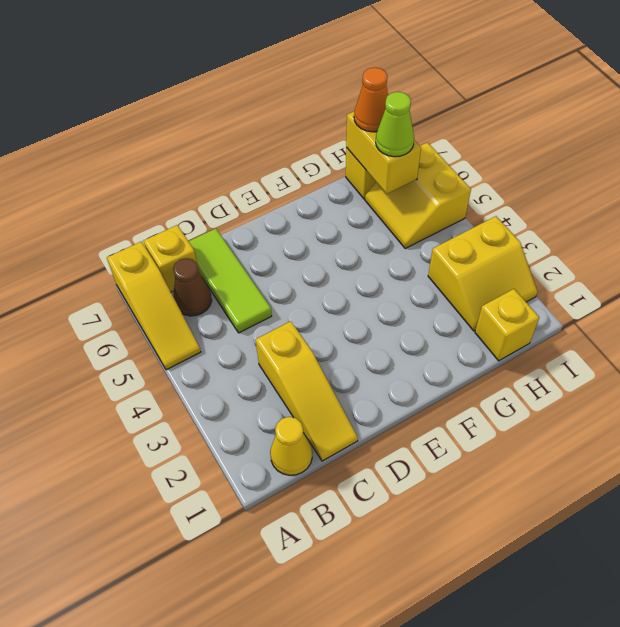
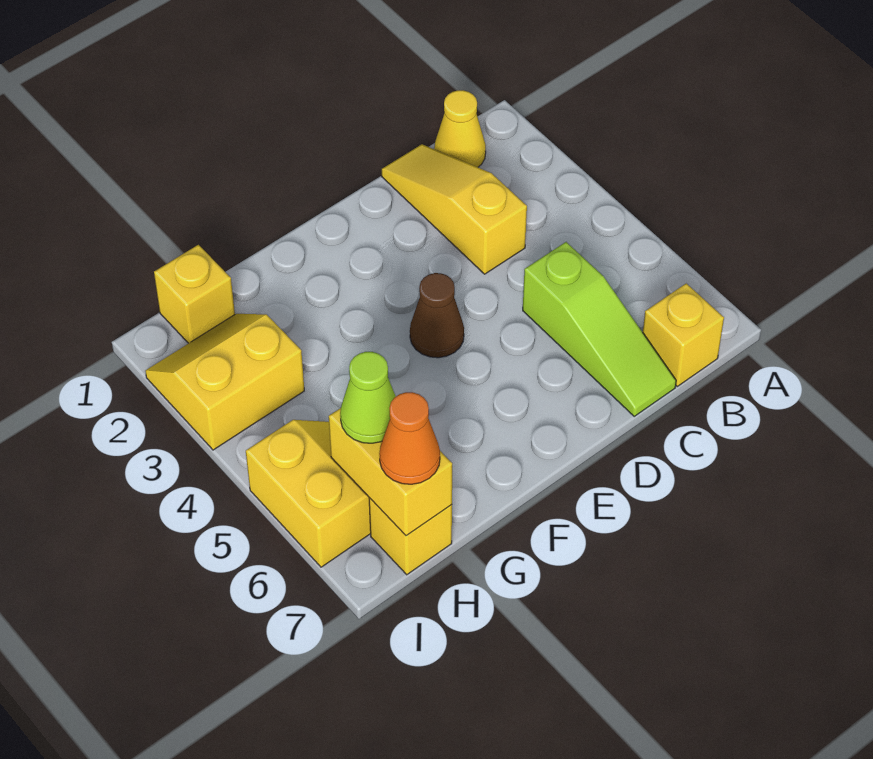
yellow slope A5:A7 level 1 top 7 -> none
brown cone B6 level 1 -> brown cone E4 level 1
lime tile C5:C7 level 1 -> lime slope C5:C7 level 1 top 5

